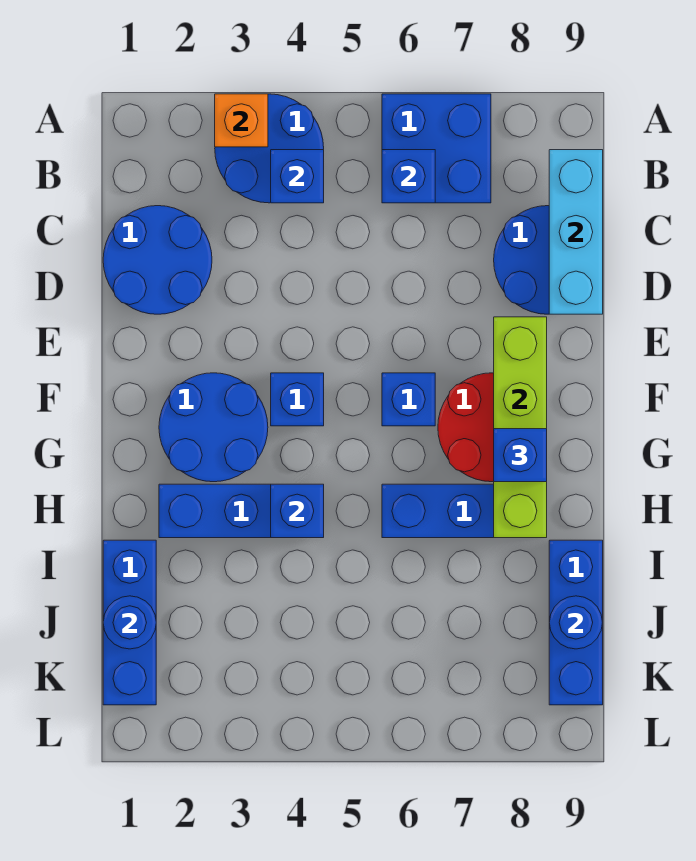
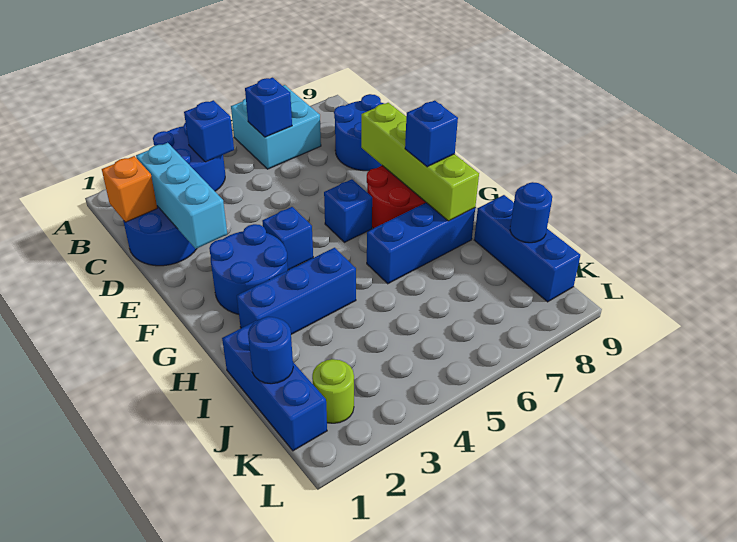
orange brick A3 level 2 -> orange brick C1 level 2
blue brick A6:B7 level 1 -> cyan brick A6:B7 level 1
cyan brick B9:D9 level 2 -> cyan brick C2:E2 level 2
blue brick H4 level 2 -> none
none -> lime round brick K2 level 1

